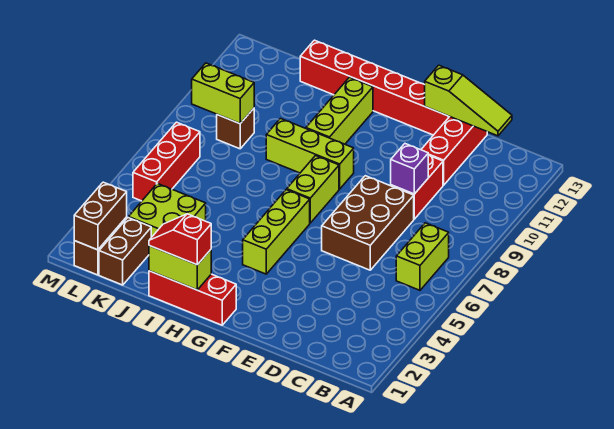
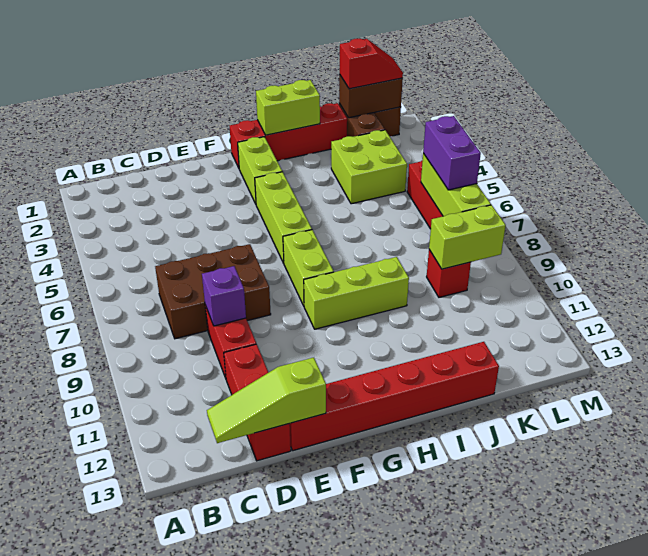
lime brick B6:B7 level 1 -> lime brick G2:G3 level 1
brown brick D6:E8 level 1 -> brown brick C7:E8 level 1
red brick G1:I1 level 1 -> red brick G1:J1 level 1
red slope H1:I1 level 3 top H -> red slope K1:L1 level 3 top K
lime brick H10:H12 level 1 -> lime brick L6:L8 level 2
brown brick K9 level 1 -> red brick K9 level 1
brown brick L1:L2 level 2 -> brown brick K1:L1 level 2
none -> purple brick L6:L7 level 3

